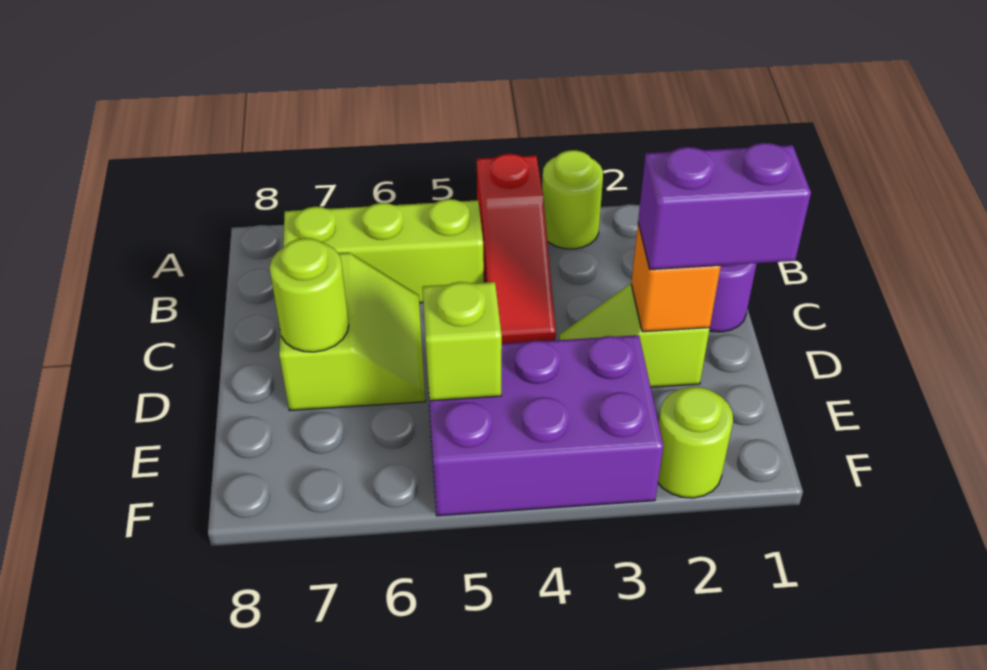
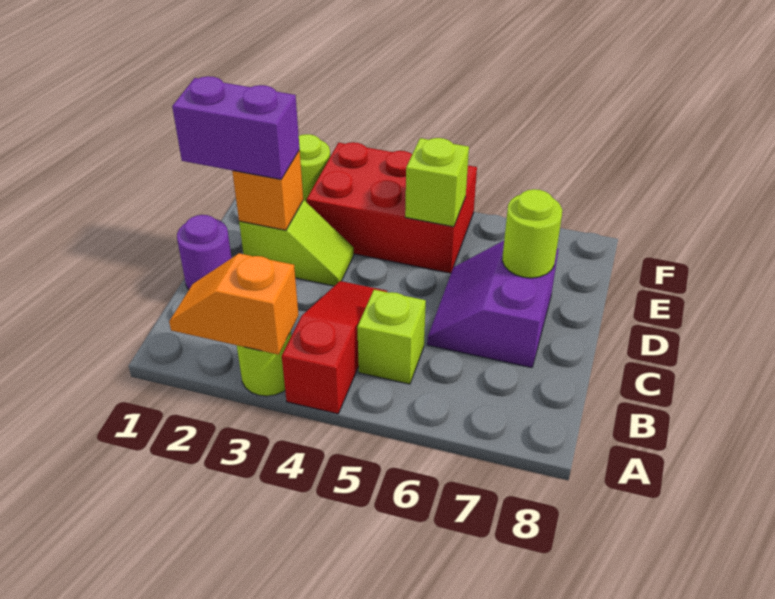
none -> orange slope A2:A3 level 2 top 3
lime brick B5:B7 level 1 -> lime brick B5 level 1
lime slope C6:D7 level 1 top 7 -> purple slope C6:D7 level 1 top 7
purple brick E3:F5 level 1 -> red brick E3:F5 level 1

